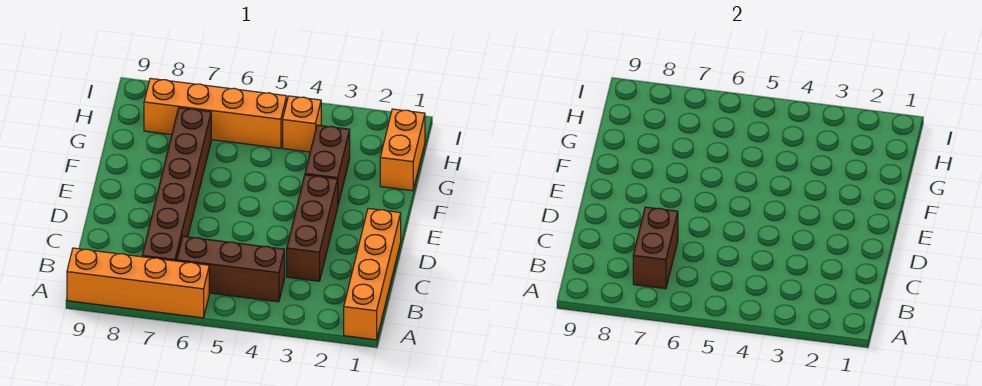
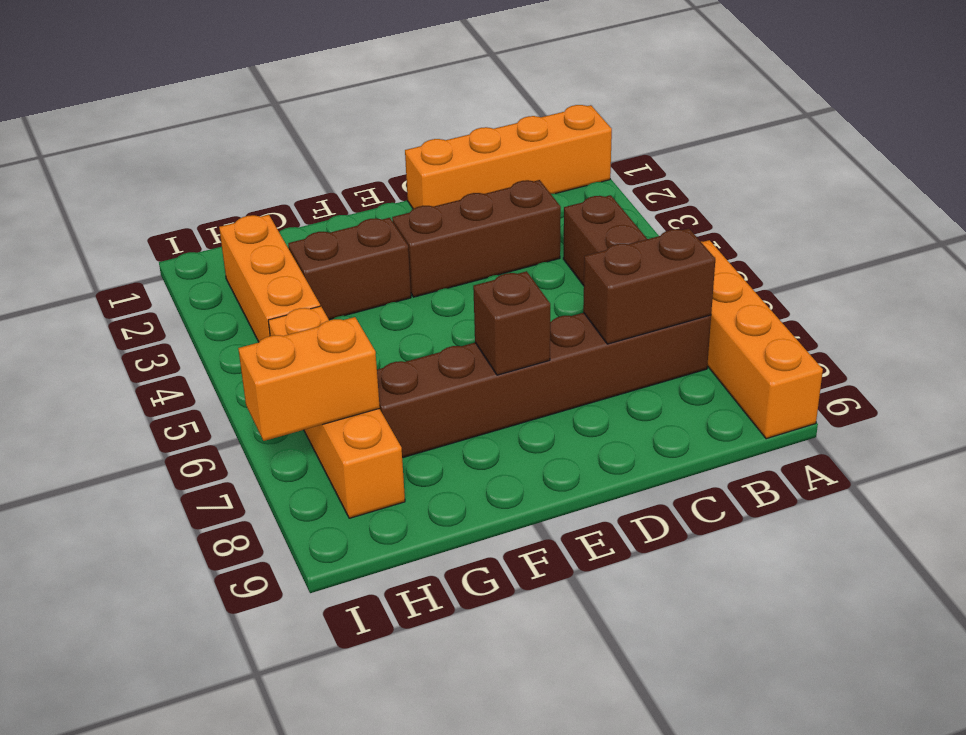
none -> brown brick E7 level 2
orange brick G1:H1 level 1 -> orange brick H7:I7 level 2
orange brick H4 level 1 -> orange brick H2:H4 level 1

